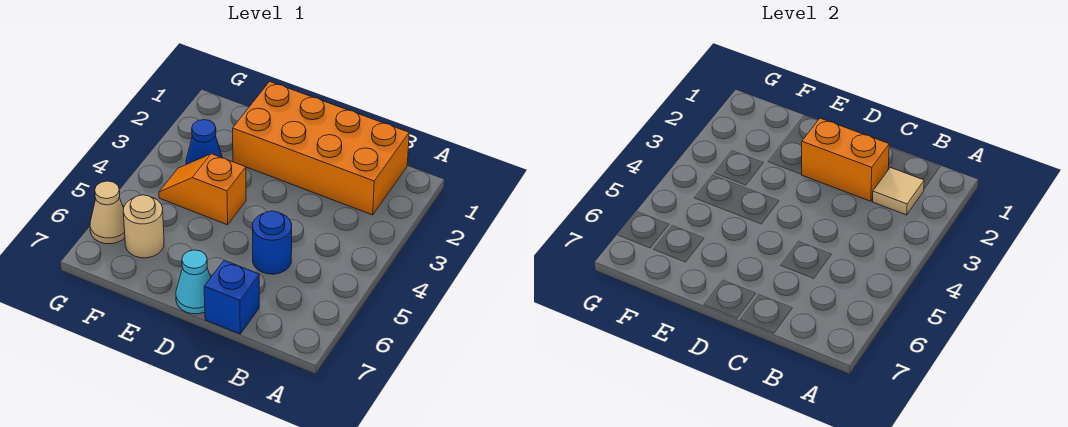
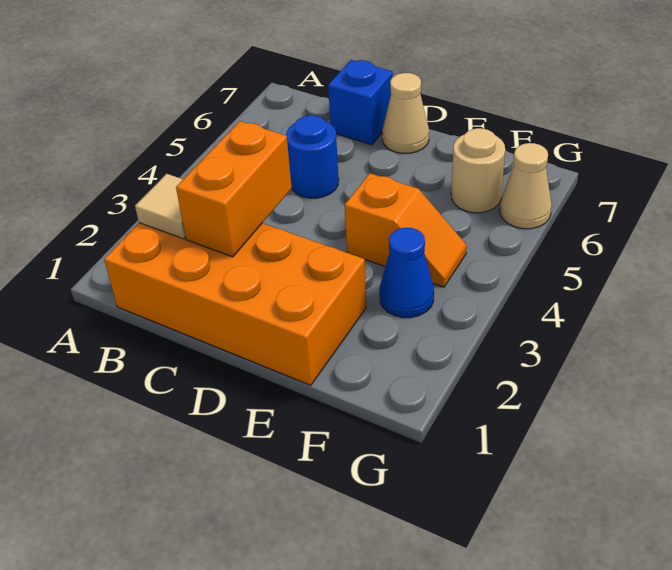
orange brick C2:D2 level 2 -> orange brick C2:C3 level 2
cyan cone D7 level 1 -> tan cone D7 level 1

